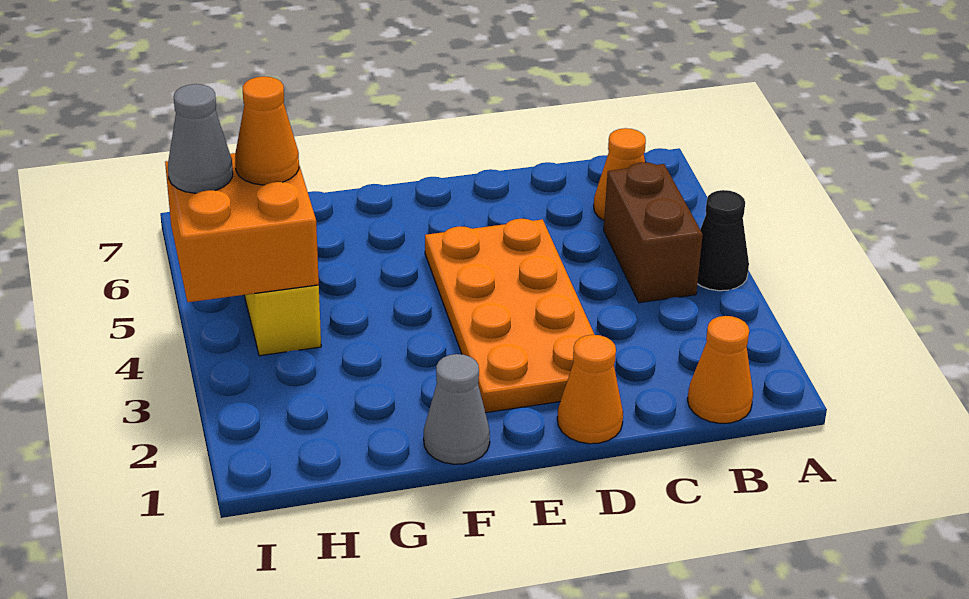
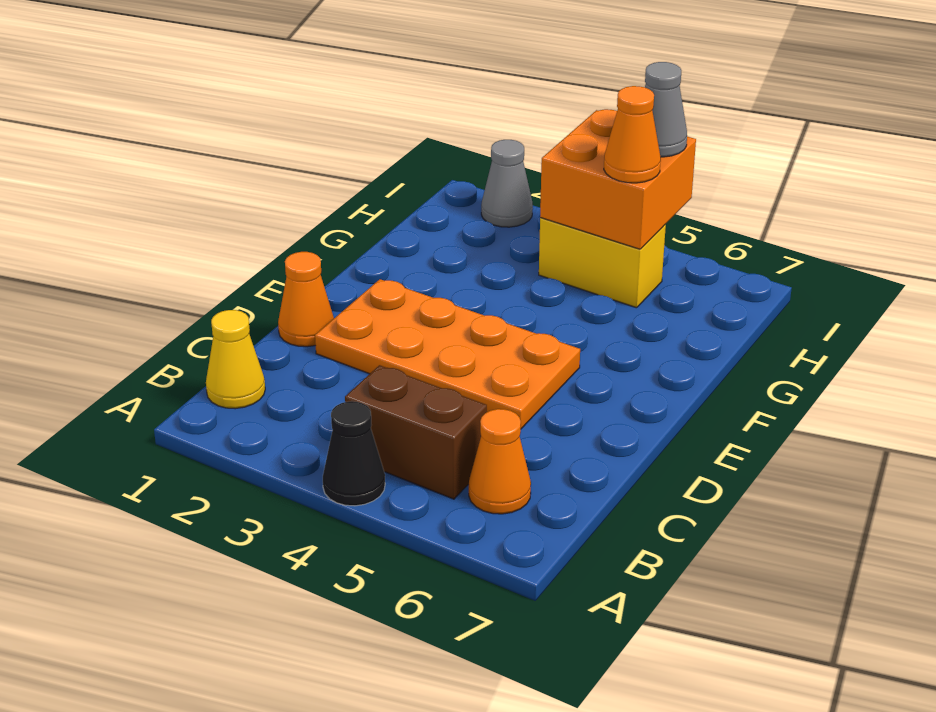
orange cone B1 level 1 -> yellow cone B1 level 1
grey cone F1 level 1 -> grey cone I2 level 1

